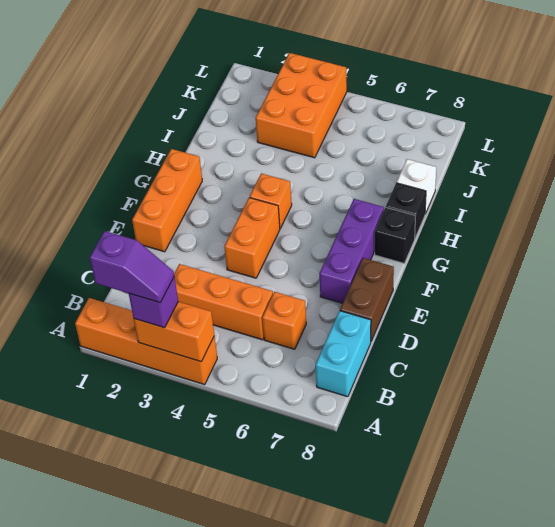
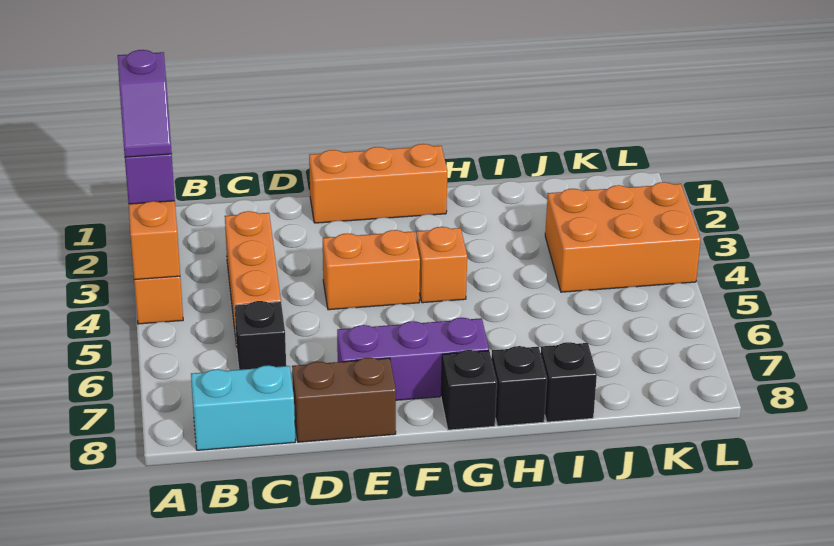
orange brick C6 level 1 -> black brick C6 level 1
white brick I8 level 1 -> black brick I8 level 1

